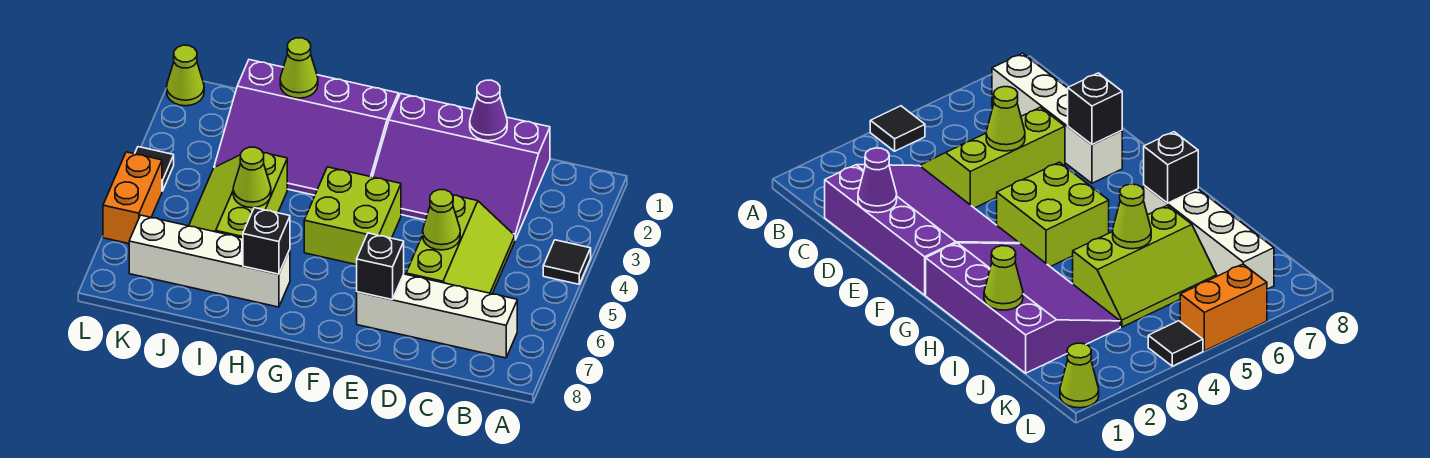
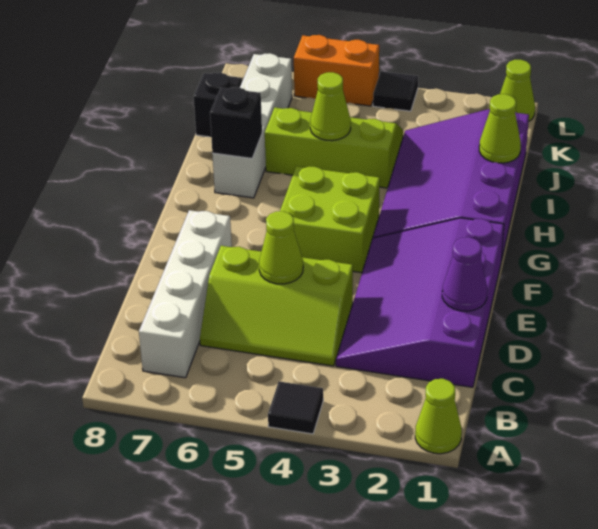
none -> lime cone A1 level 1
black brick E7 level 2 -> black brick J8 level 1

